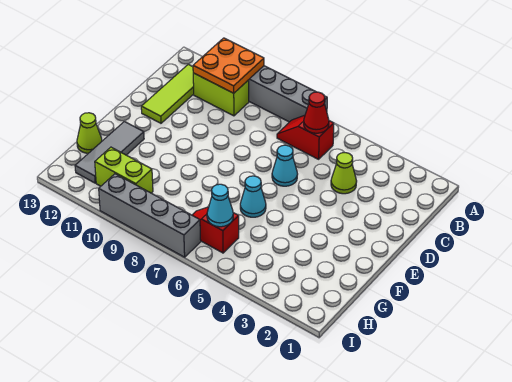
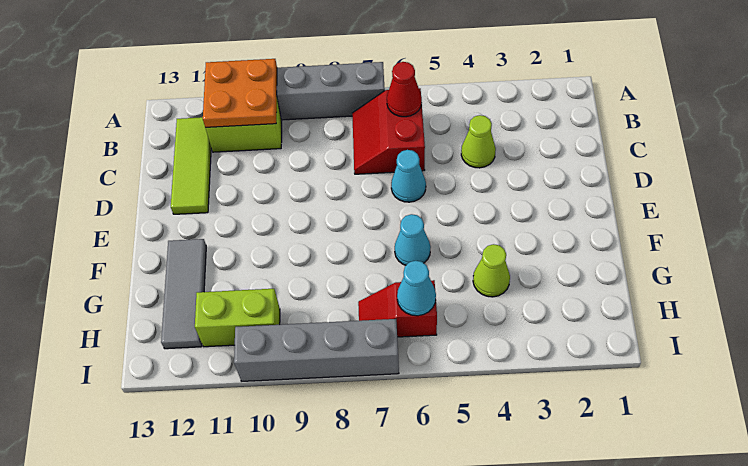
red slope B6:B7 level 1 top 6 -> red slope B6:C7 level 1 top 6
lime cone G13 level 1 -> lime cone G4 level 1

